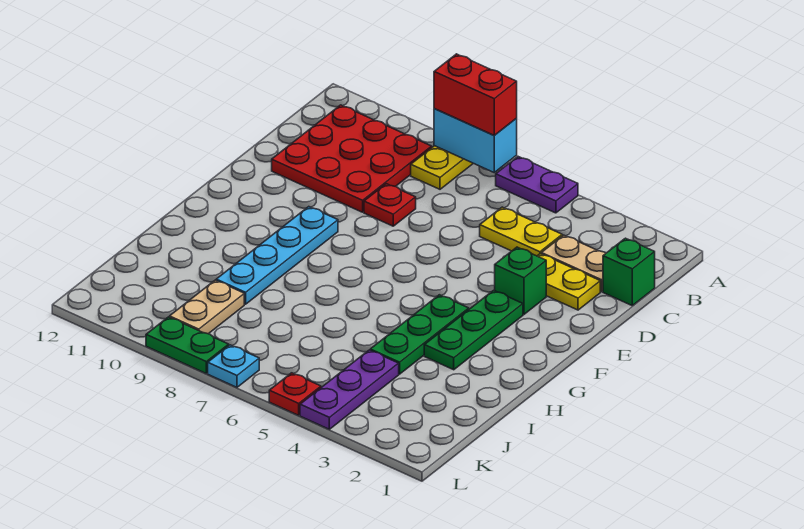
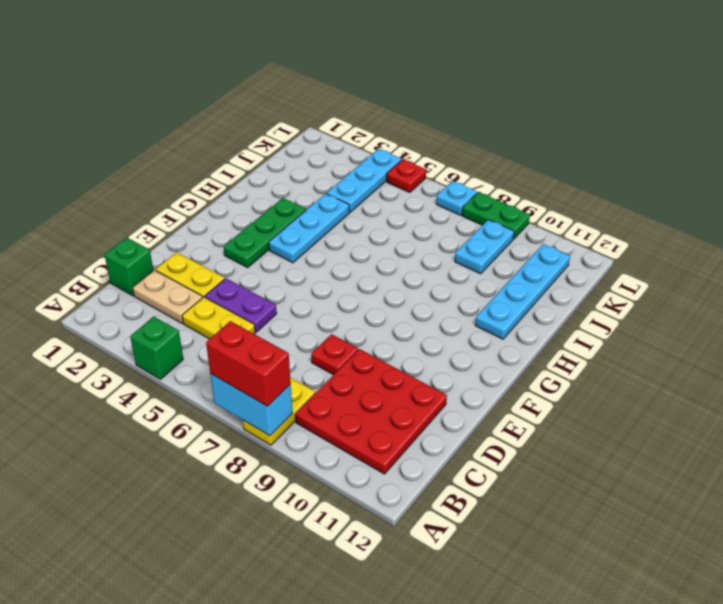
purple plate A5:A6 level 1 -> purple plate D4:D5 level 1
green brick E3 level 1 -> green brick A4 level 1
cyan plate F9:I9 level 1 -> cyan plate H11:K11 level 1
green plate G4:I4 level 1 -> cyan plate G4:I4 level 1
purple plate J4:L4 level 1 -> cyan plate J4:L4 level 1
tan plate J9:K9 level 1 -> cyan plate J9:K9 level 1

